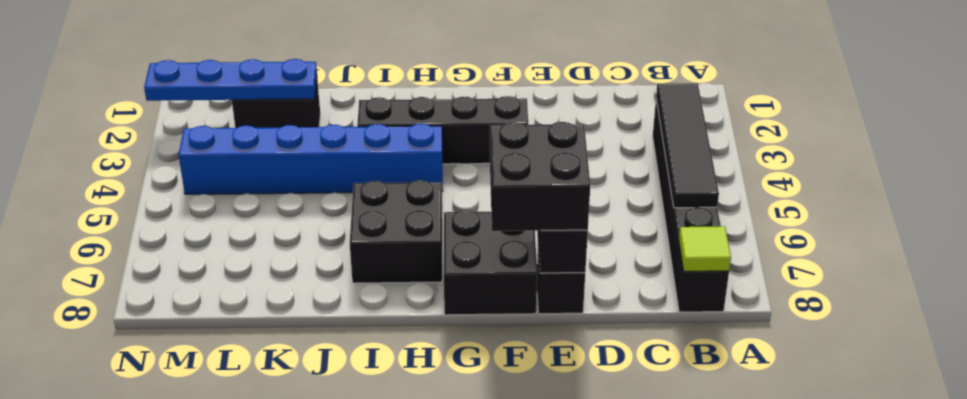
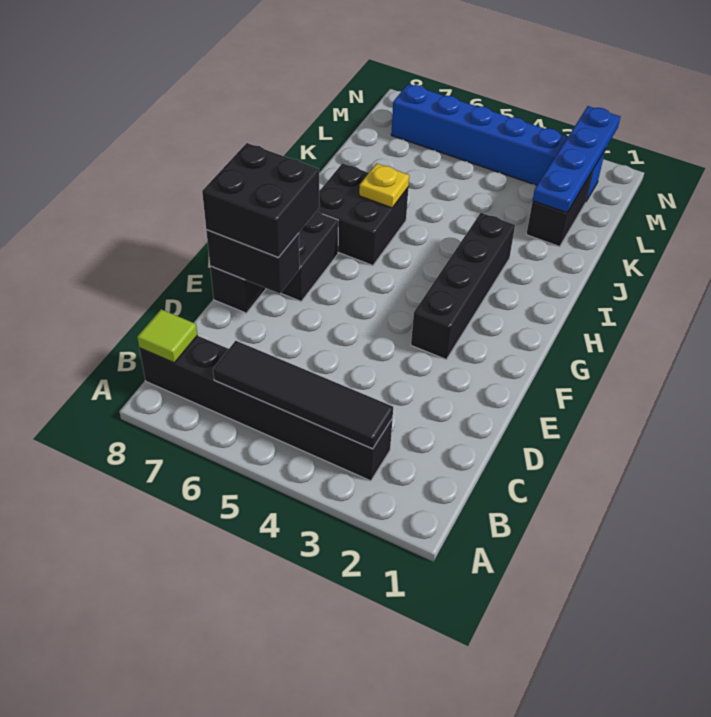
blue brick H4:M4 level 1 -> blue brick M2:M7 level 1
none -> yellow plate I6 level 2

